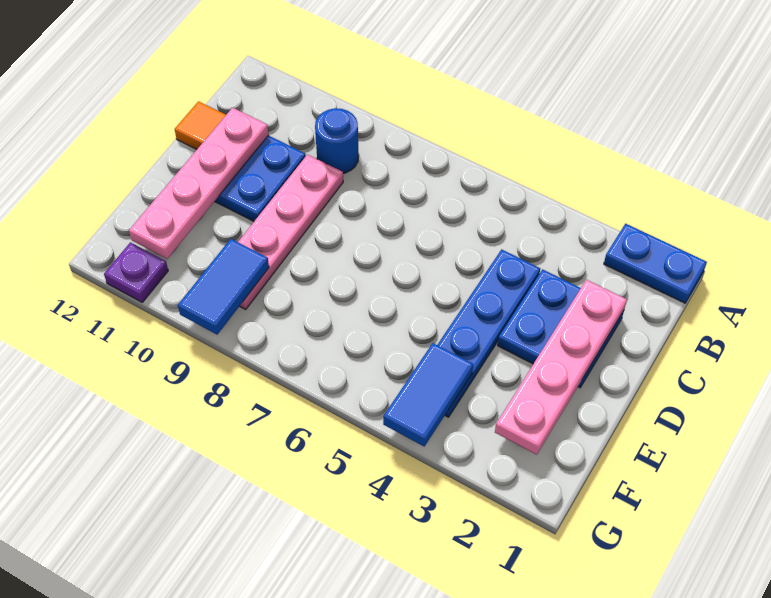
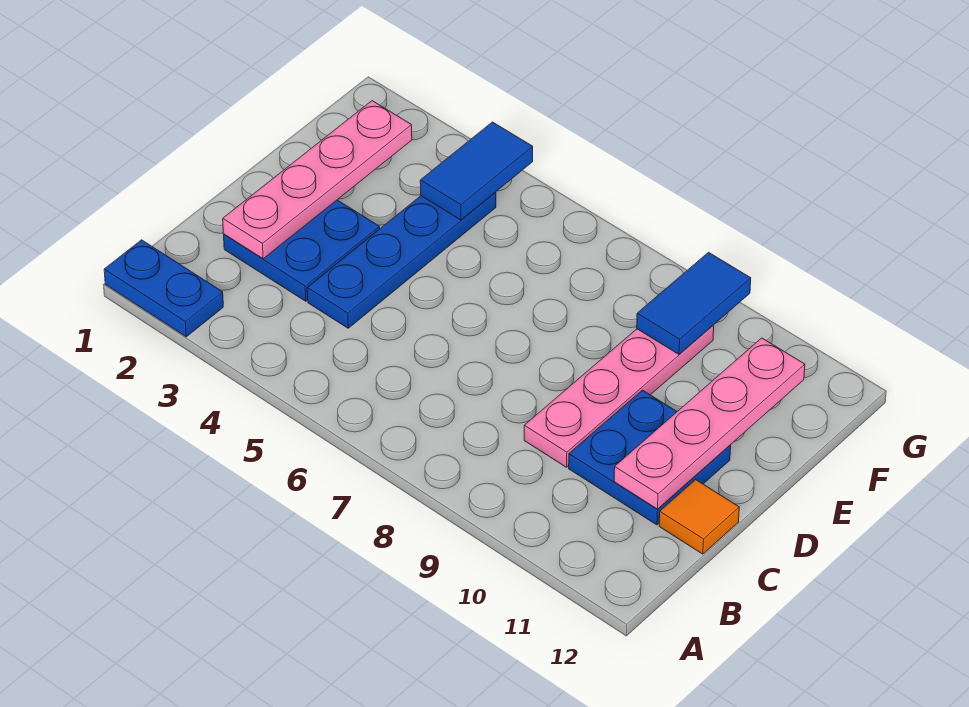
blue round brick B9 level 1 -> none
purple plate G11 level 1 -> none

